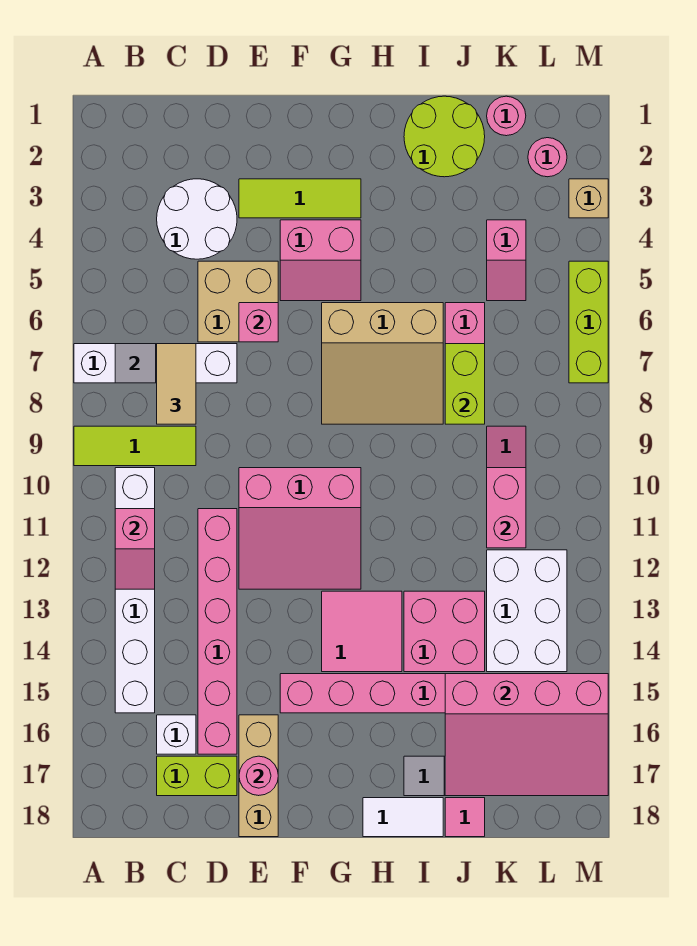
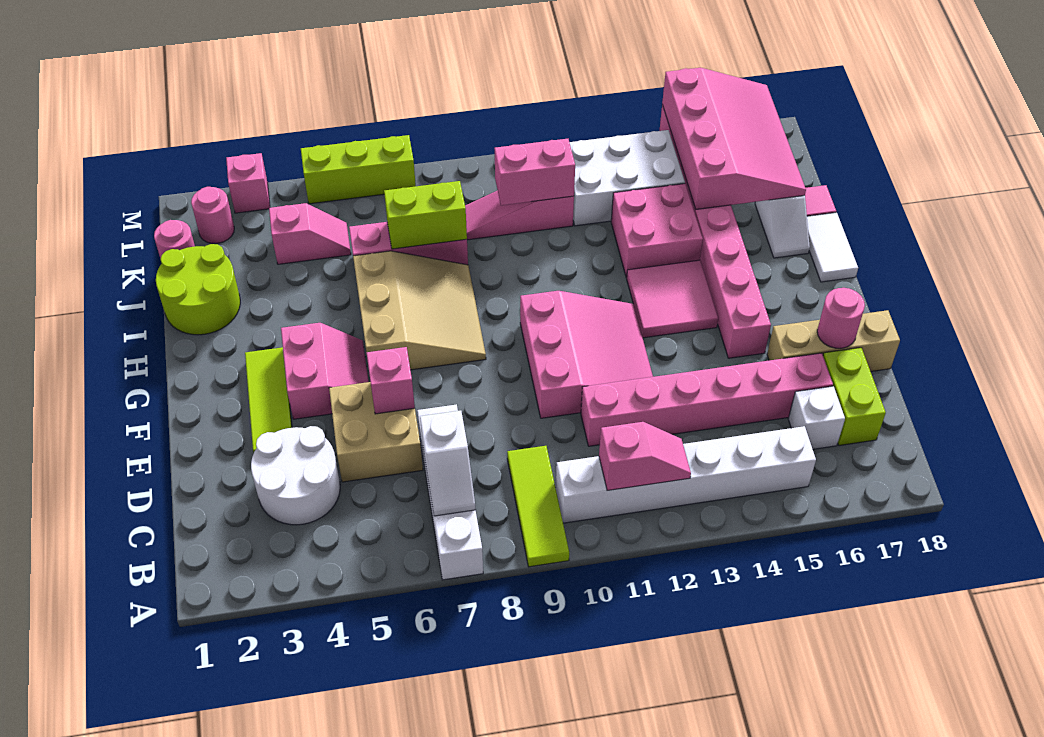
tan tile C7:C8 level 3 -> none
tan brick M3 level 1 -> pink brick M3 level 1

